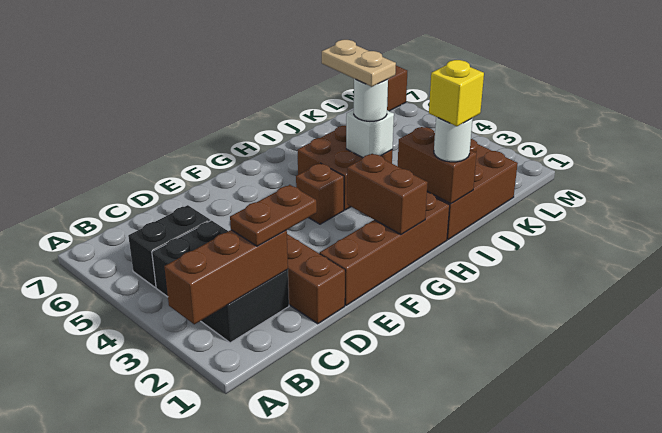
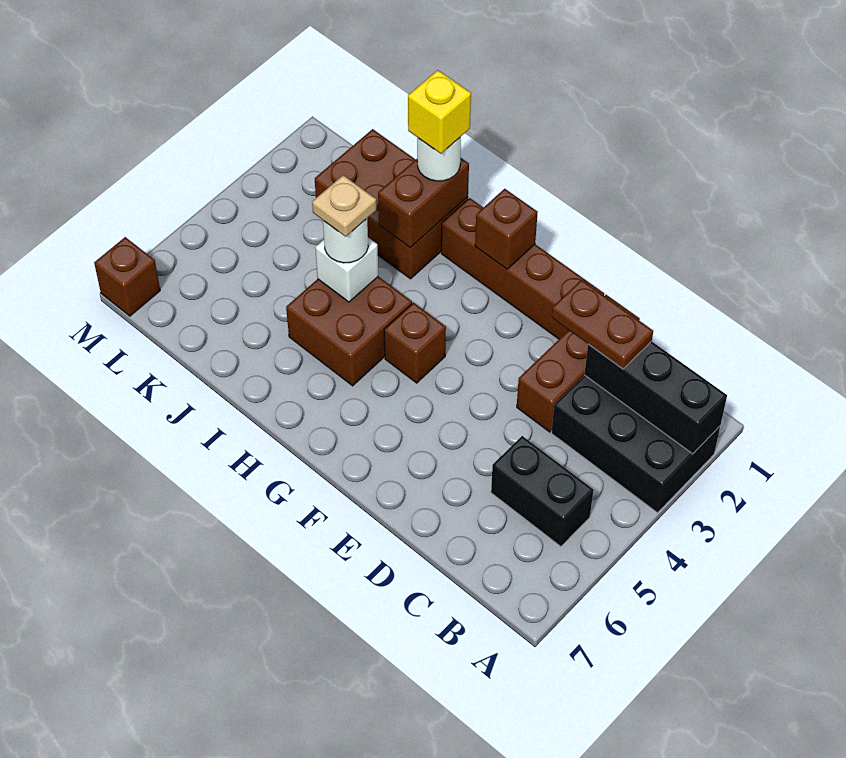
brown brick A2:C2 level 2 -> black brick A2:C2 level 2
black brick B2:C4 level 1 -> black brick A2:C3 level 1
brown brick G1:G2 level 2 -> brown brick G1 level 2
tan plate I4:I5 level 4 -> tan plate I4 level 4

